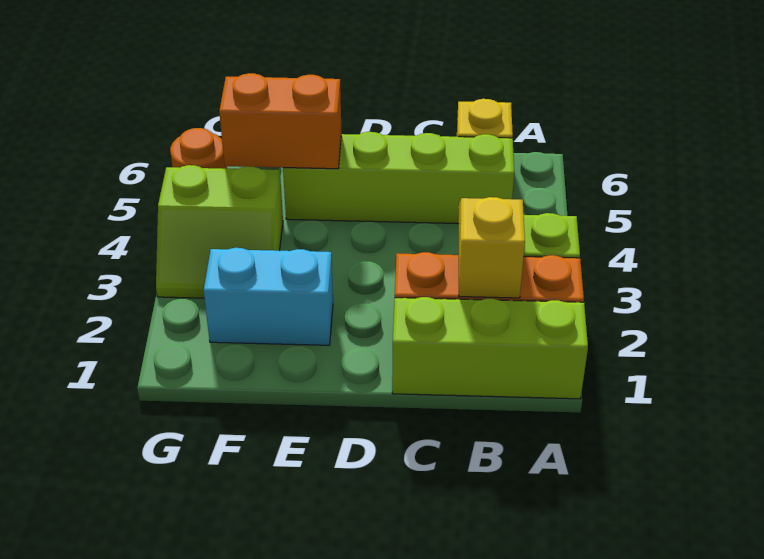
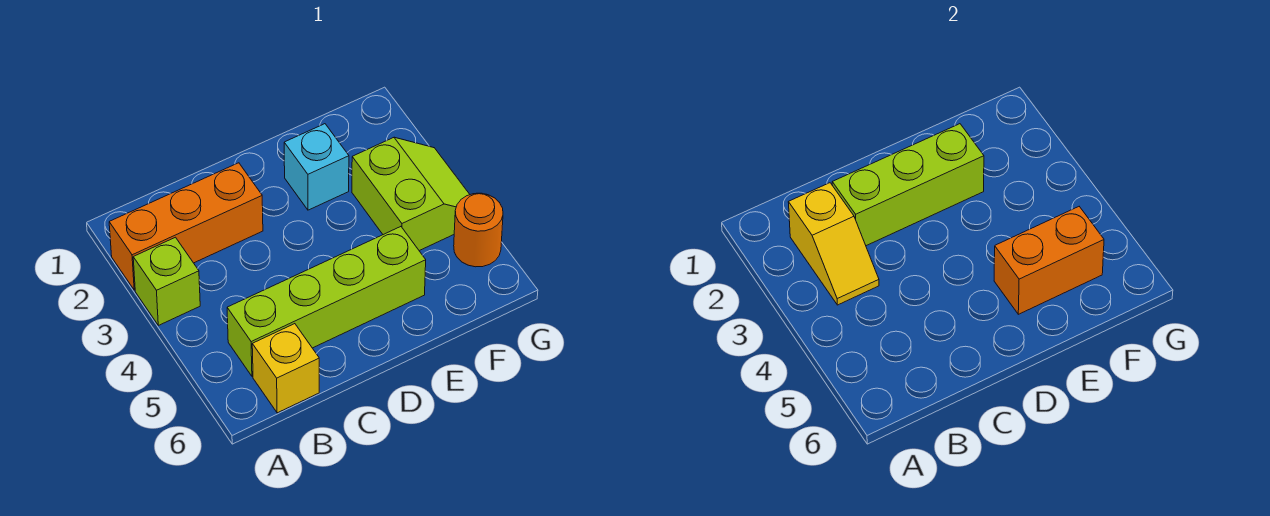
lime brick A1:C1 level 1 -> lime brick C2:E2 level 2
cyan brick E2:F2 level 1 -> cyan brick E2 level 1
lime slope F3:G4 level 1 top 4 -> lime slope F3:G4 level 1 top F

